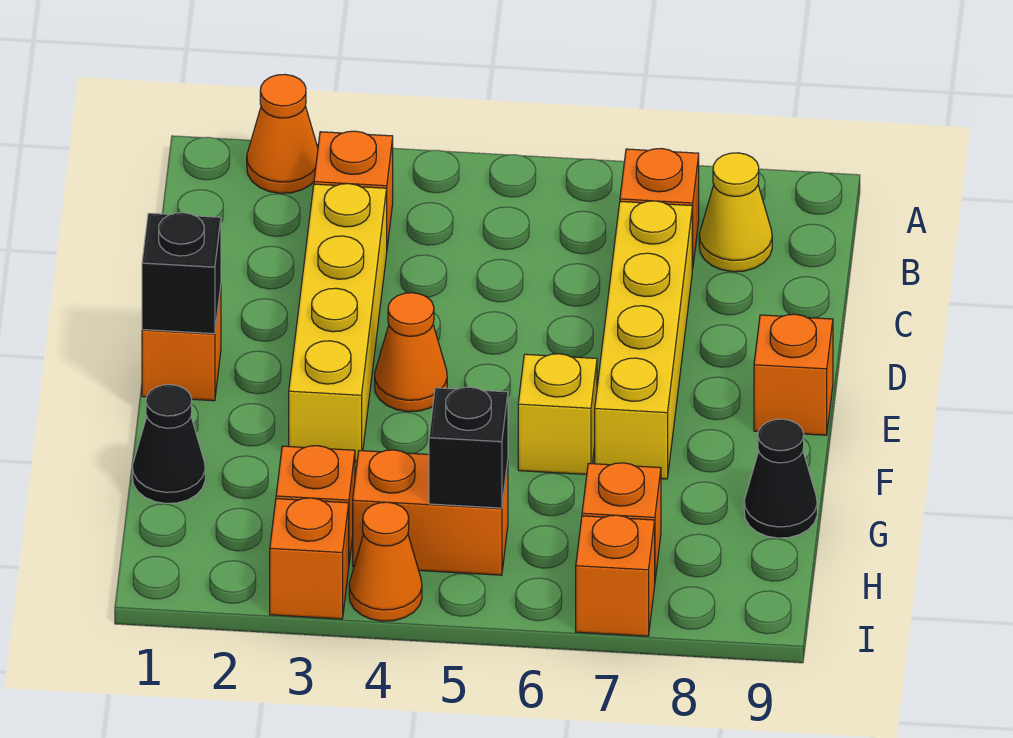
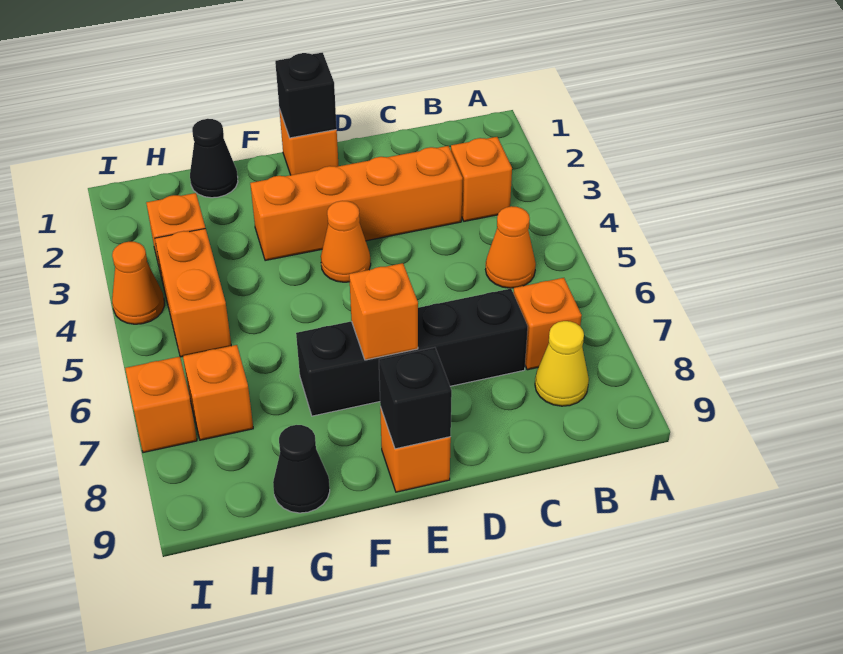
orange cone A2 level 1 -> orange cone B5 level 1
yellow brick C3:F3 level 1 -> orange brick C3:F3 level 1
yellow brick C7:F7 level 1 -> black brick C7:F7 level 1
yellow brick F6 level 1 -> none
black brick H5 level 2 -> black brick E9 level 2
orange brick I3 level 1 -> orange brick E7 level 2

